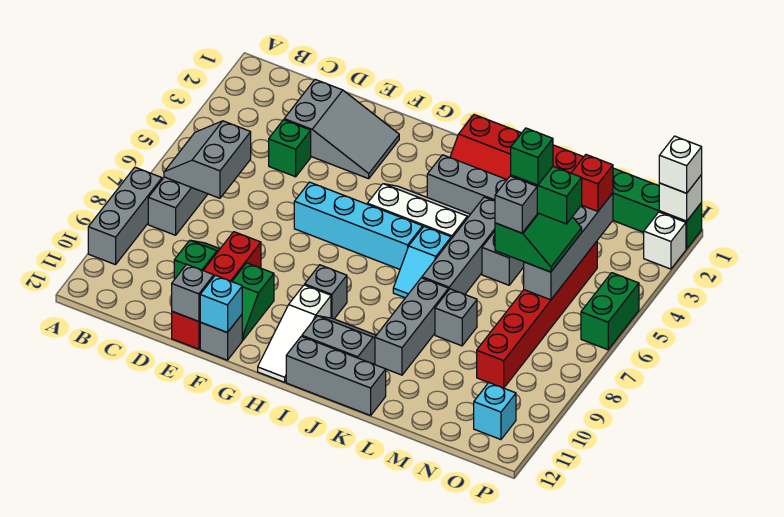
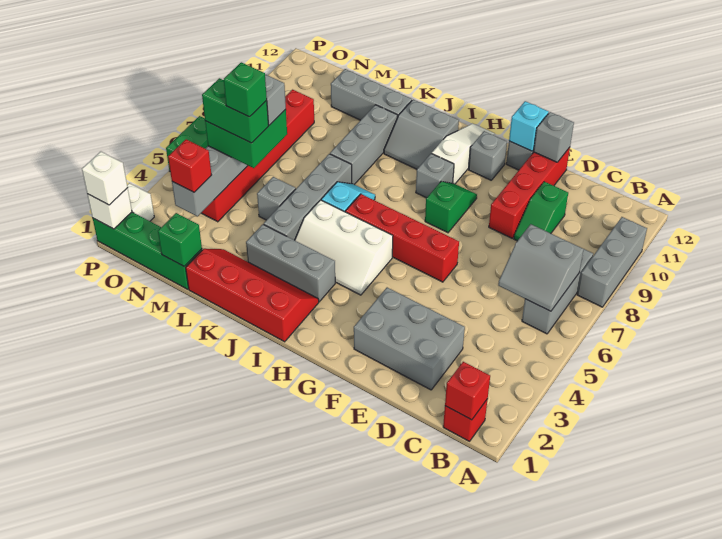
none -> red brick B1 level 1
none -> red brick B1 level 2
grey slope B6:C7 level 2 top C -> grey slope B6:C7 level 2 top 7
grey slope D2:F3 level 1 top D -> grey brick D2:F3 level 1
green brick D4 level 1 -> green brick M1 level 2
cyan brick F6:I6 level 1 -> red brick F6:I6 level 1
green slope F10:F11 level 1 top 10 -> green slope G8:G9 level 1 top 8
grey brick I12:K12 level 1 -> grey brick K11:M11 level 1
grey brick L8 level 1 -> grey brick G11 level 1
green slope M5:N6 level 3 top M -> green brick M5:N6 level 3
cyan brick O11 level 1 -> none

